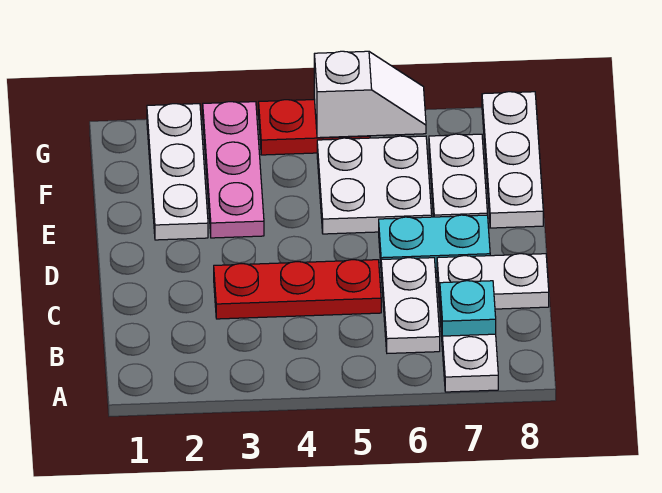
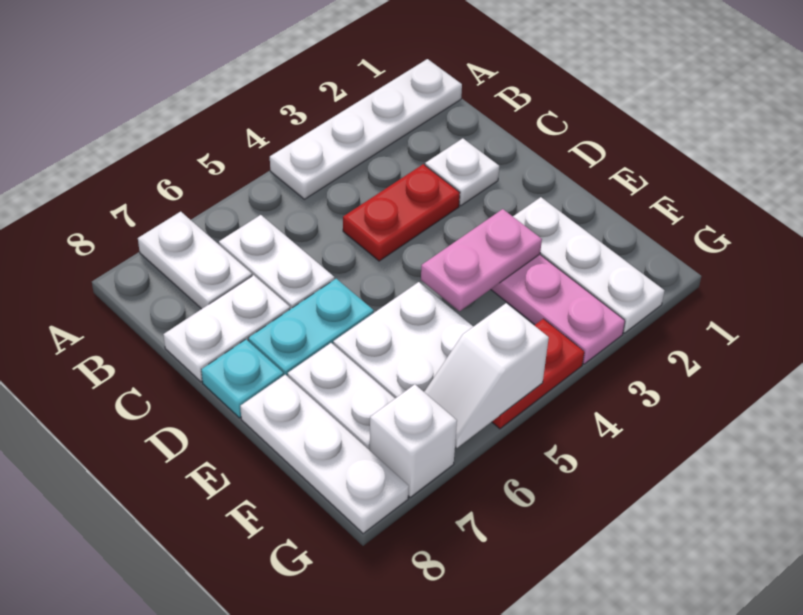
none -> white plate A1:A4 level 1
cyan plate B7 level 2 -> cyan plate D8 level 1
none -> white plate C2 level 1
red plate C3:C5 level 1 -> red plate C3:C4 level 1
none -> pink plate E3:E4 level 2
none -> white brick G7 level 1

